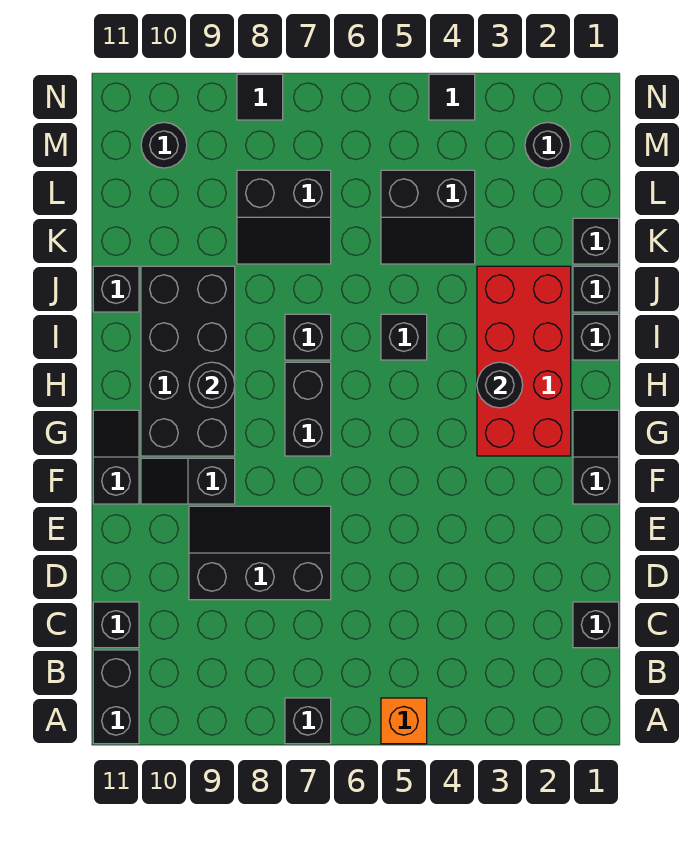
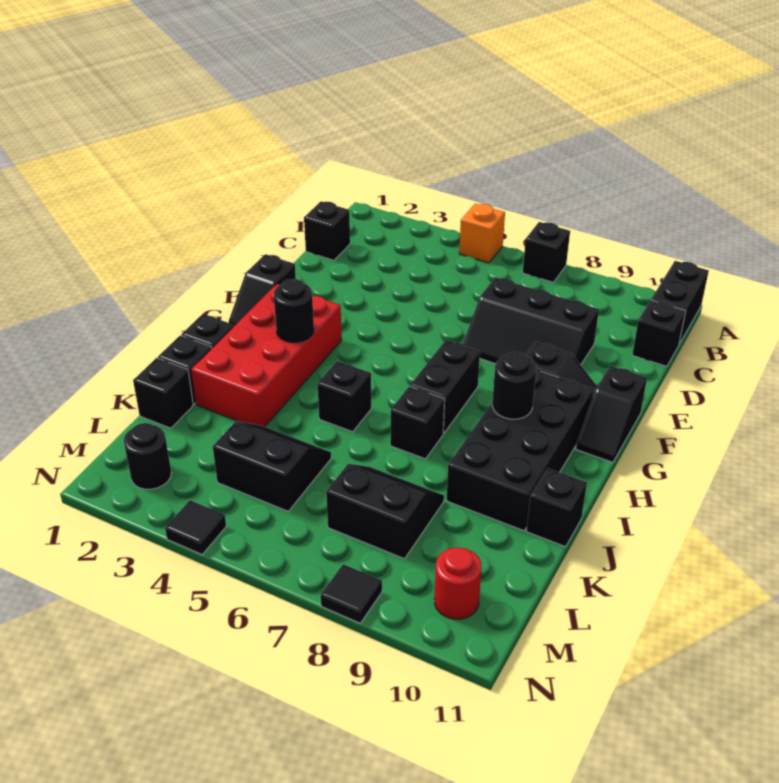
black round brick M10 level 1 -> red round brick M10 level 1

